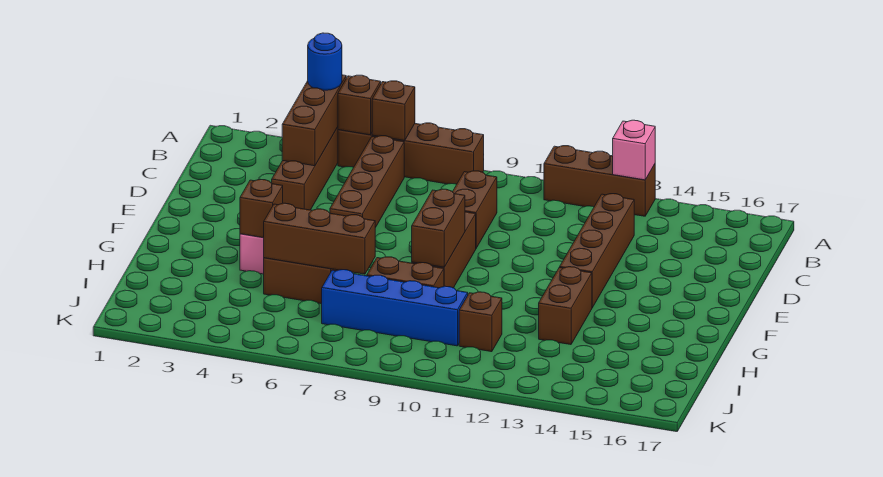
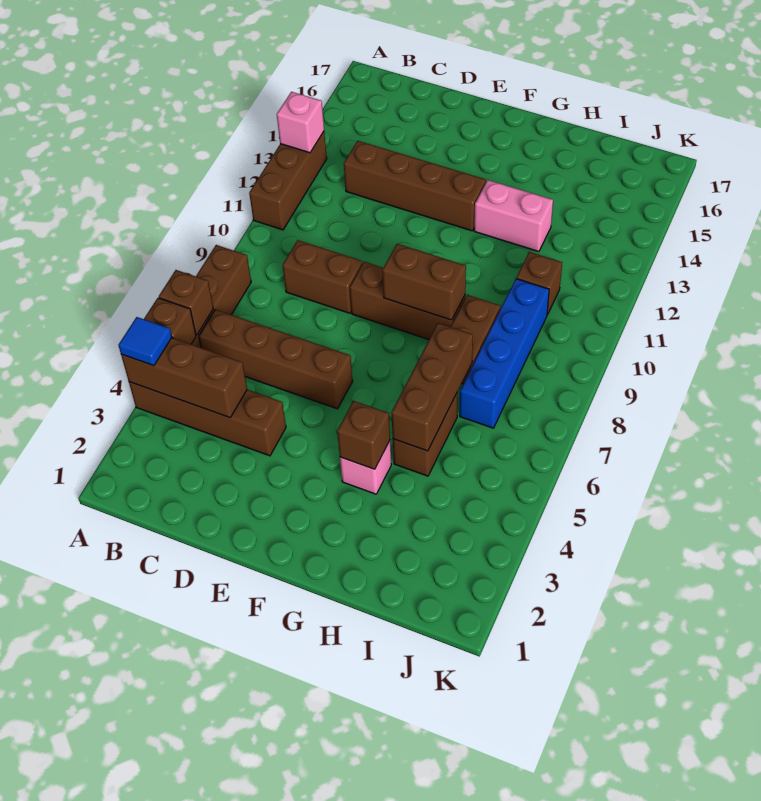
blue round brick A4 level 3 -> blue tile A4 level 3
brown brick G13:H13 level 1 -> pink brick G13:H13 level 1

